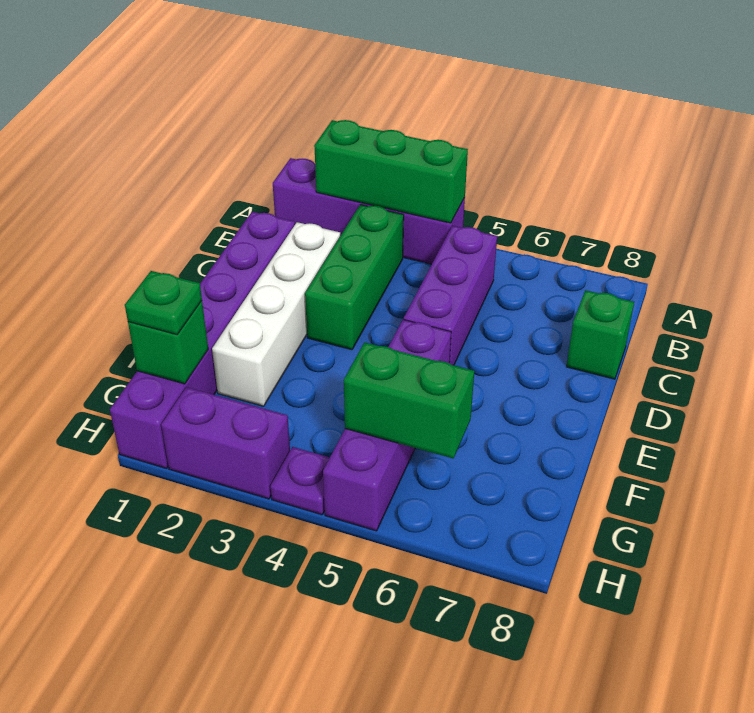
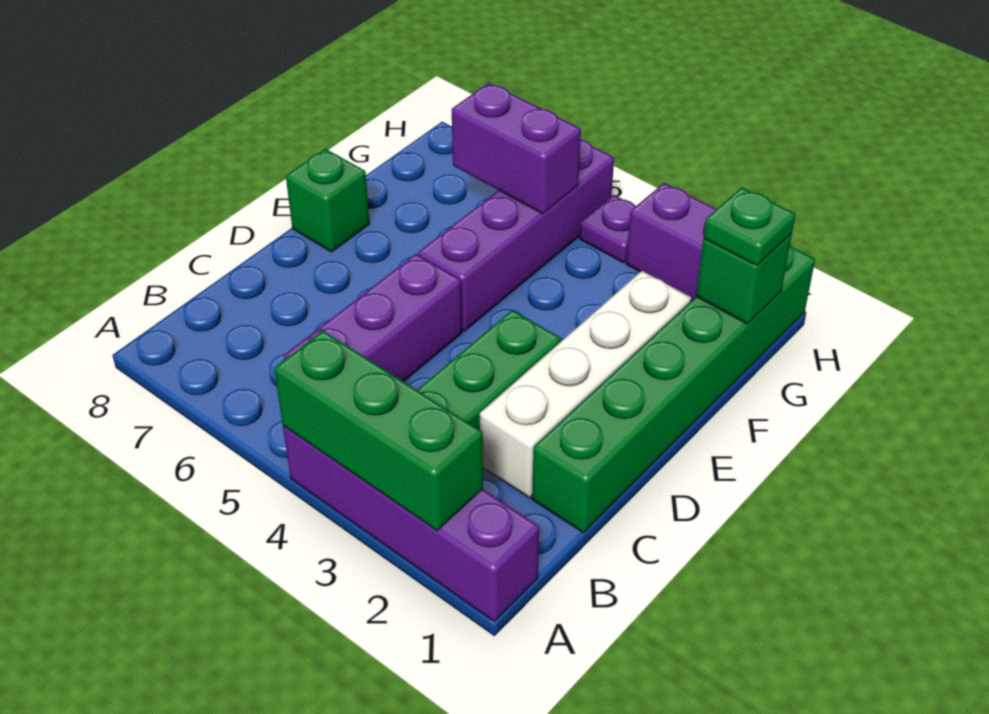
purple brick C1:H1 level 1 -> green brick C1:H1 level 1
green brick C8 level 1 -> green brick E8 level 1
green brick G5:G6 level 2 -> purple brick G5:G6 level 2

